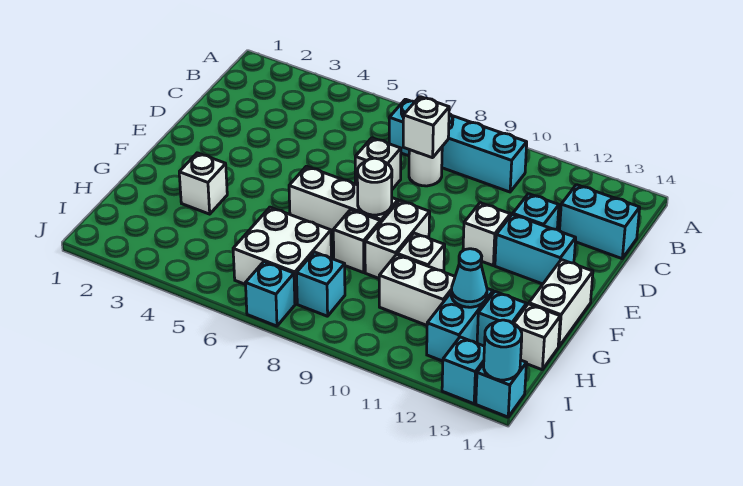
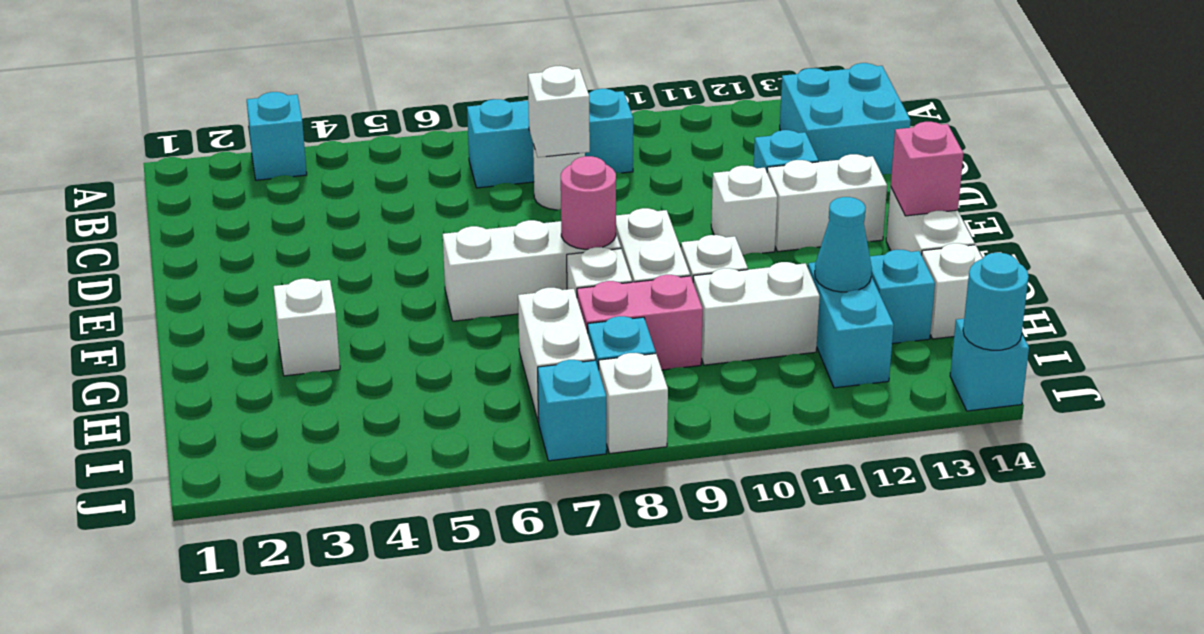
cyan brick B7:B10 level 1 -> cyan brick B7:B9 level 1
cyan brick C13:C14 level 1 -> cyan brick B13:C14 level 1
white brick D7 level 1 -> white brick J8 level 1
cyan brick E12:E13 level 1 -> white brick E12:E13 level 1
white round brick F8 level 2 -> pink round brick F8 level 2
none -> pink brick F14 level 2
white brick H6:I7 level 1 -> white brick H7:I7 level 1
none -> pink brick H8:H9 level 1
cyan brick J13 level 1 -> cyan brick A3 level 1

